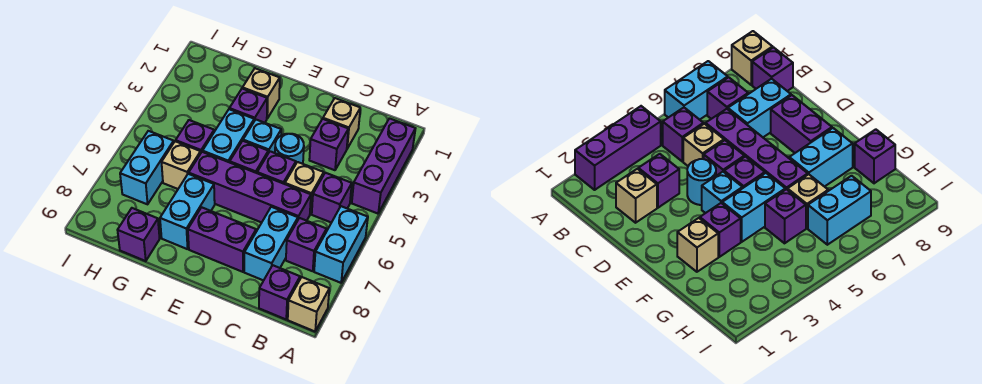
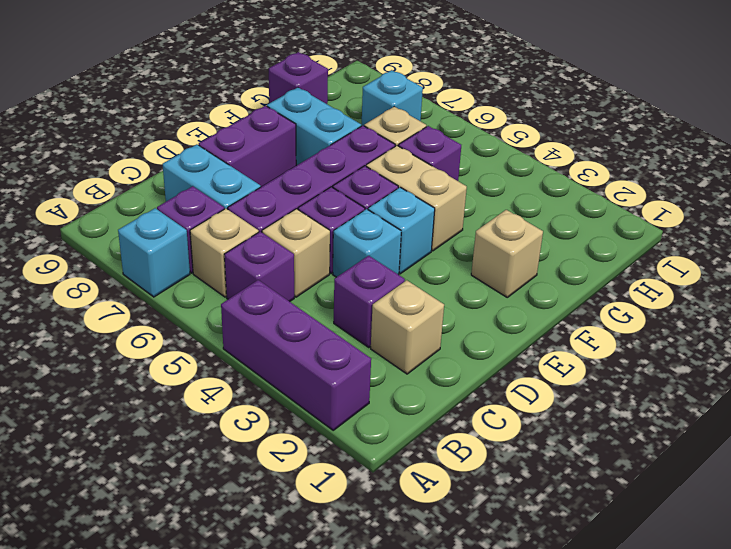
cyan brick A6:A7 level 1 -> cyan brick A7 level 1
tan brick A9 level 1 -> tan brick B6 level 1
purple brick B9 level 1 -> none
cyan round brick D4 level 1 -> cyan brick D4 level 1
purple brick F3 level 1 -> none
cyan brick F4:F5 level 1 -> tan brick F4:F5 level 1
cyan brick H6:H7 level 1 -> cyan brick H7 level 1

